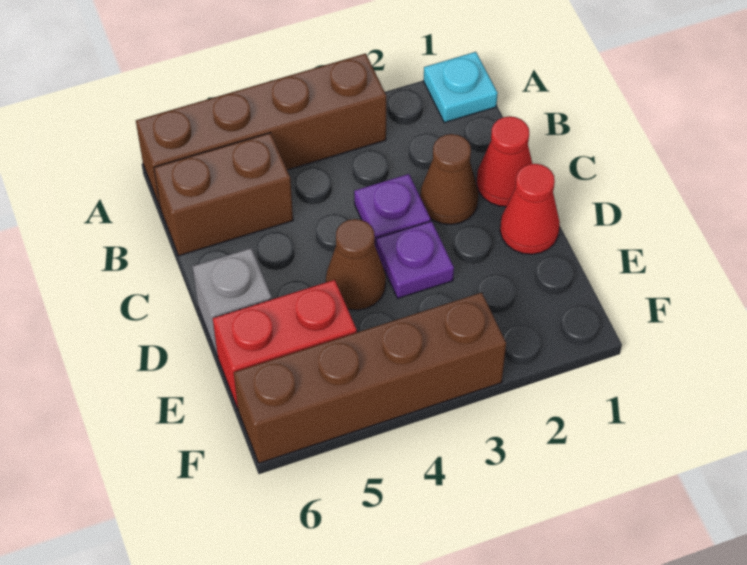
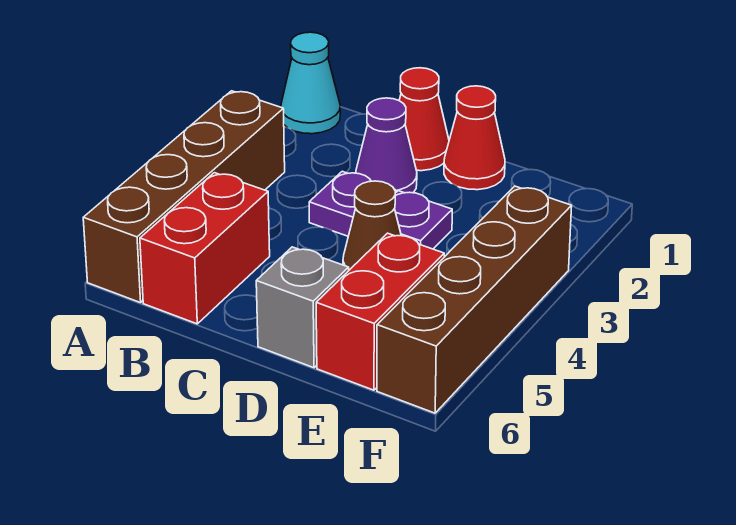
cyan plate A1 level 1 -> cyan cone A1 level 1
brown brick B5:B6 level 1 -> red brick B5:B6 level 1
brown cone C2 level 1 -> purple cone C2 level 1

